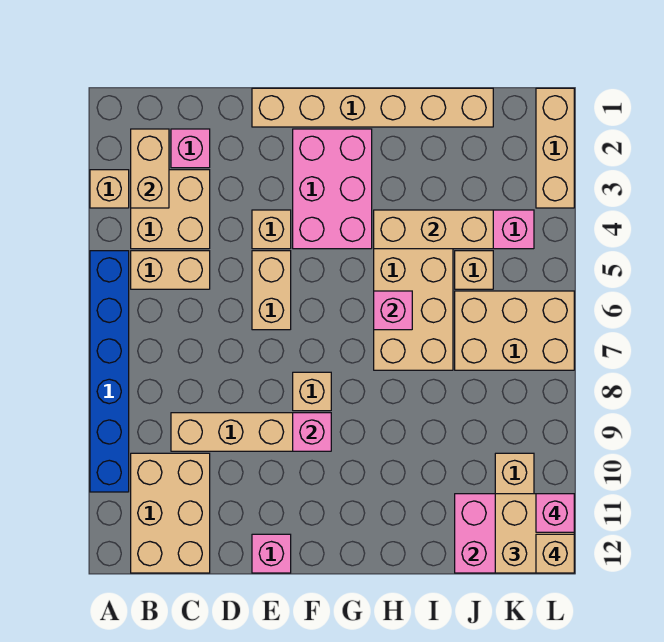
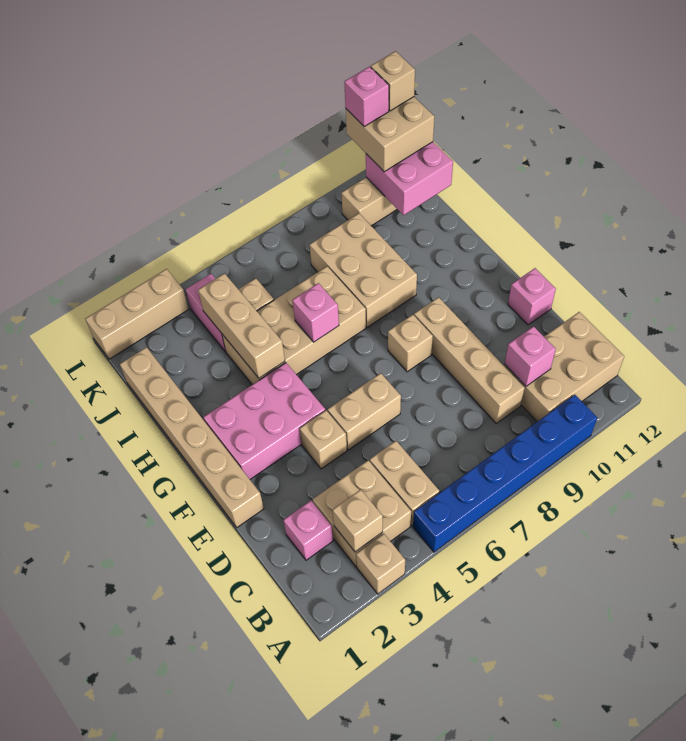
tan brick B2:B3 level 2 -> tan brick B3 level 2
pink brick F9 level 2 -> pink brick C10 level 2
tan brick J6:L7 level 1 -> tan brick H8:J9 level 1

